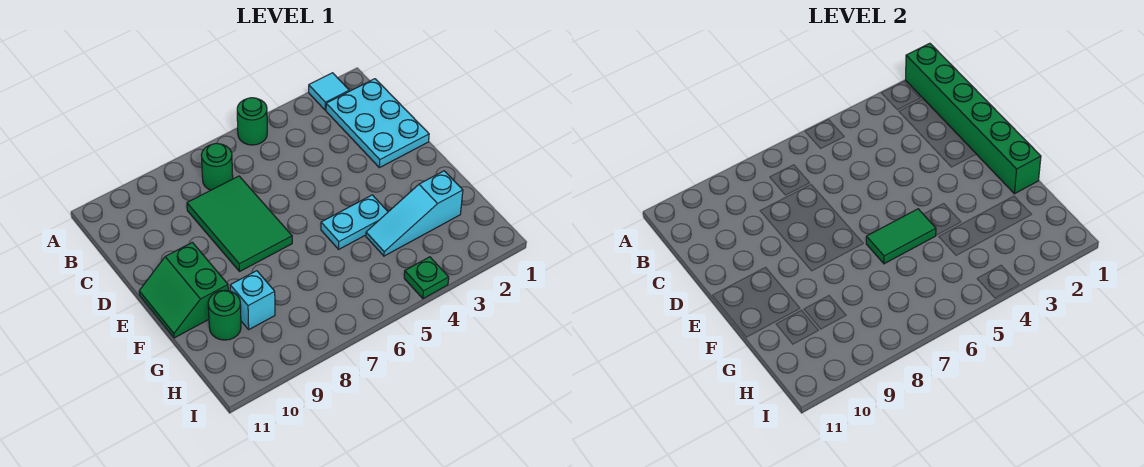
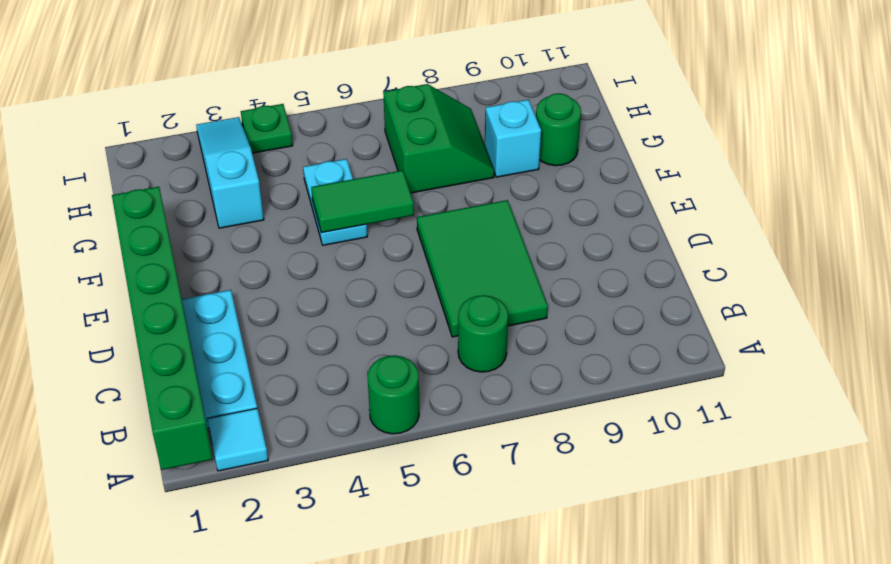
green slope E10:F11 level 1 top 10 -> green slope G7:H8 level 1 top 7
cyan plate F4:F5 level 1 -> cyan plate F5:G5 level 1
cyan slope G2:G4 level 1 top 2 -> cyan slope G3:I3 level 1 top G

